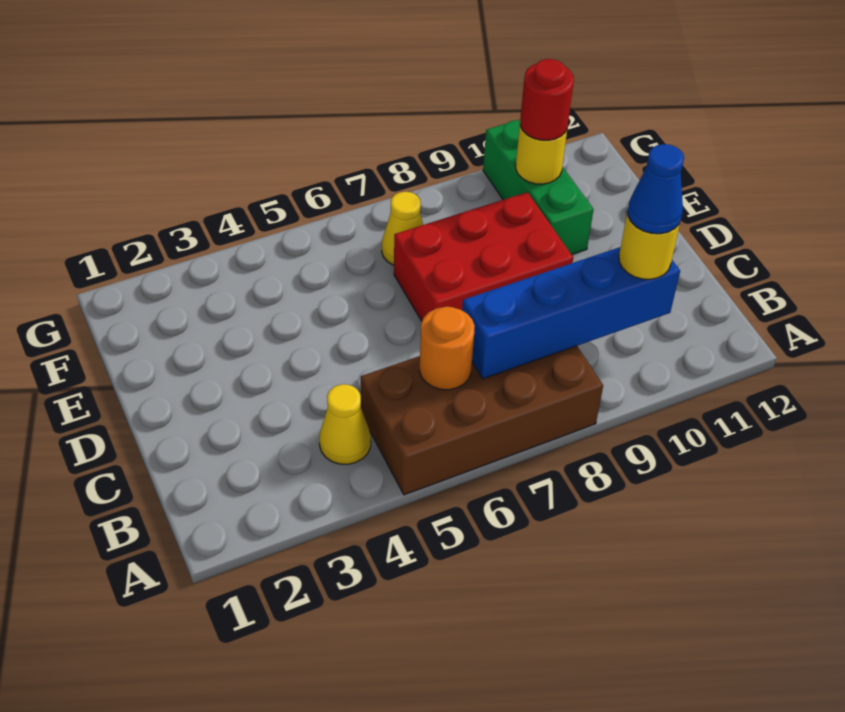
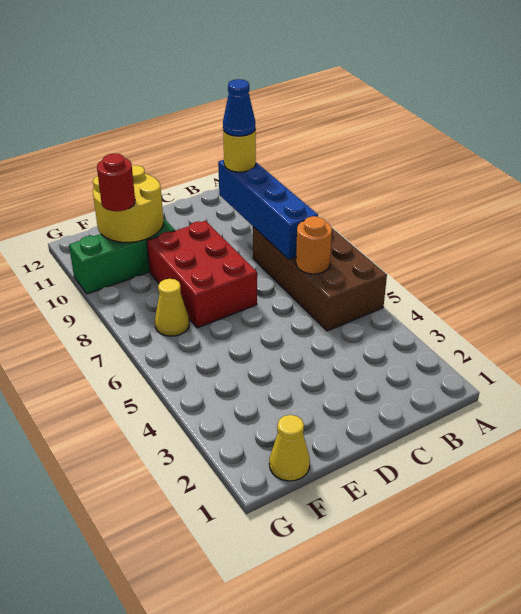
yellow cone B4 level 1 -> yellow cone F1 level 1
yellow round brick F10 level 2 -> yellow round brick E10:F11 level 2

